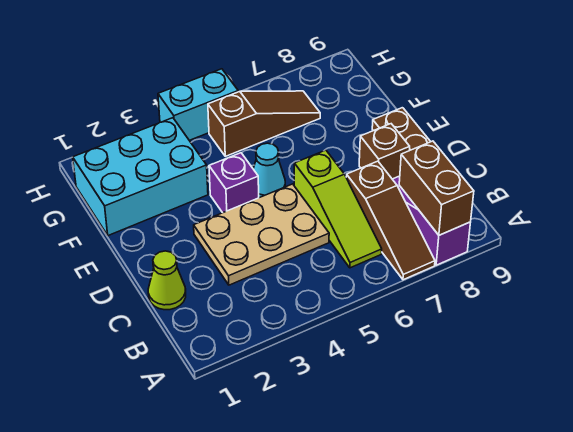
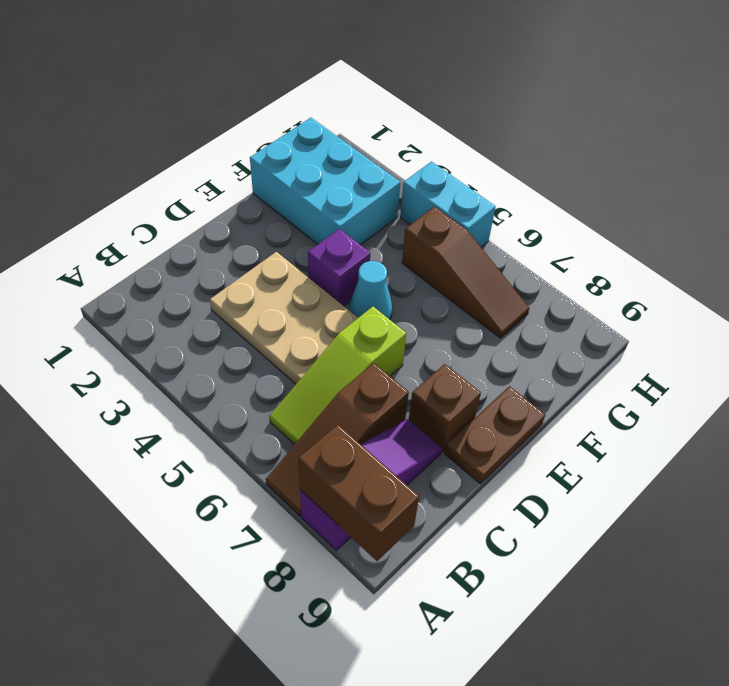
brown brick A8:B8 level 2 -> brown brick A8:A9 level 2
lime cone C1 level 1 -> none

